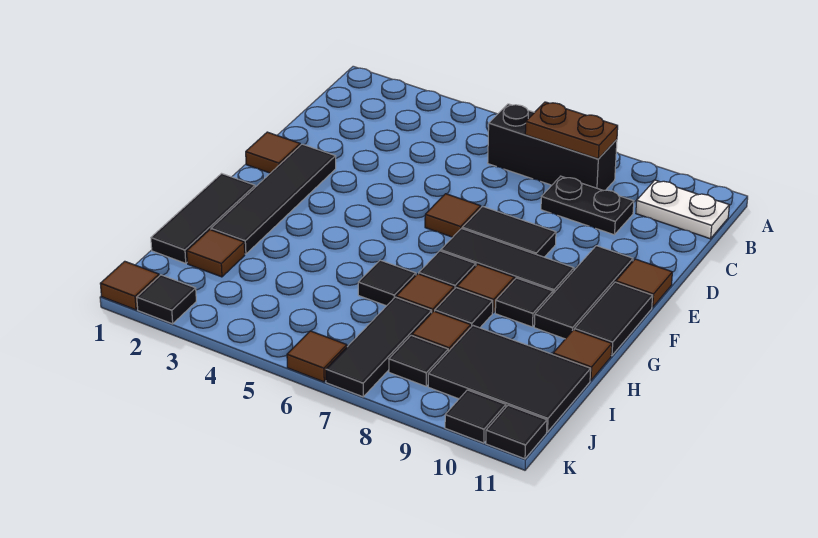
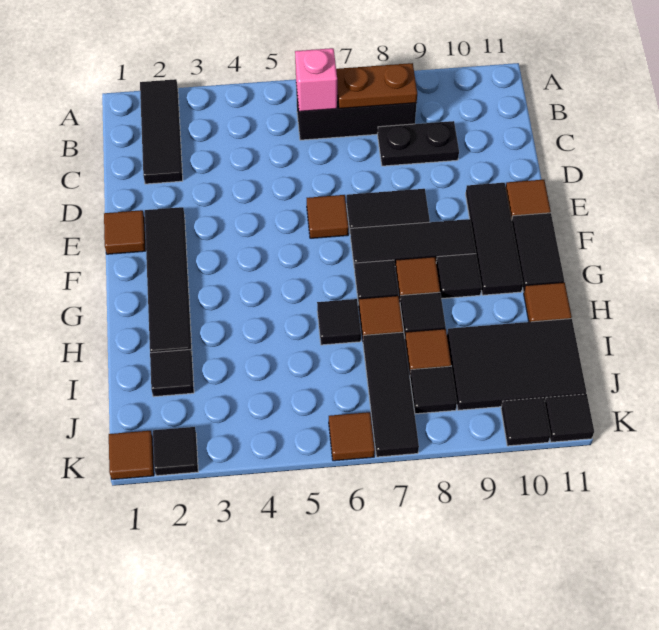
none -> pink brick B6 level 2
white plate B10:B11 level 1 -> none
black tile G1:I1 level 1 -> black tile A2:C2 level 1
brown tile I2 level 1 -> black tile I2 level 1

